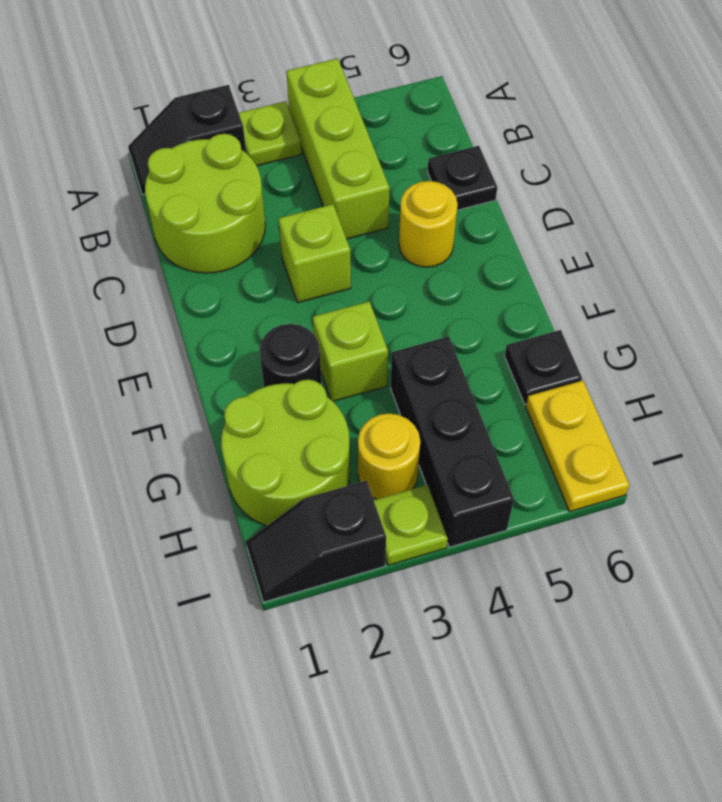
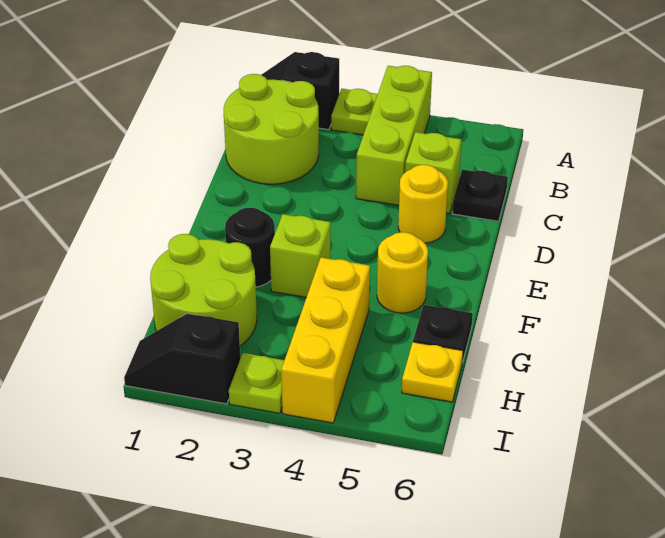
lime brick D3 level 1 -> lime brick C5 level 1
black brick G4:I4 level 1 -> yellow brick G4:I4 level 1
yellow round brick H3 level 1 -> yellow round brick F5 level 1
yellow plate H6:I6 level 1 -> yellow plate H6 level 1

